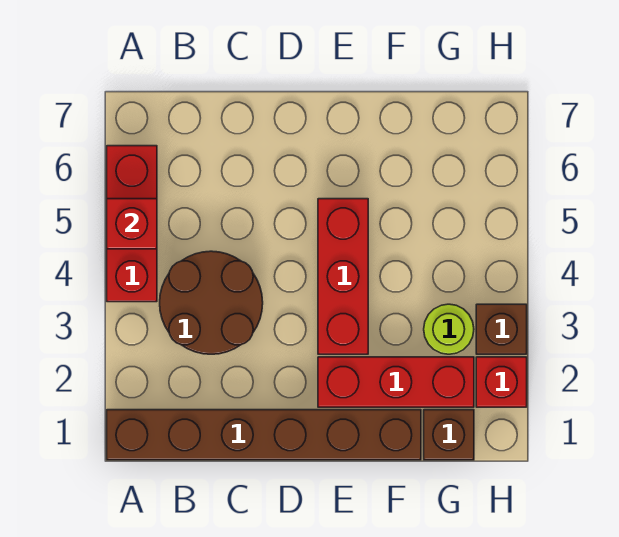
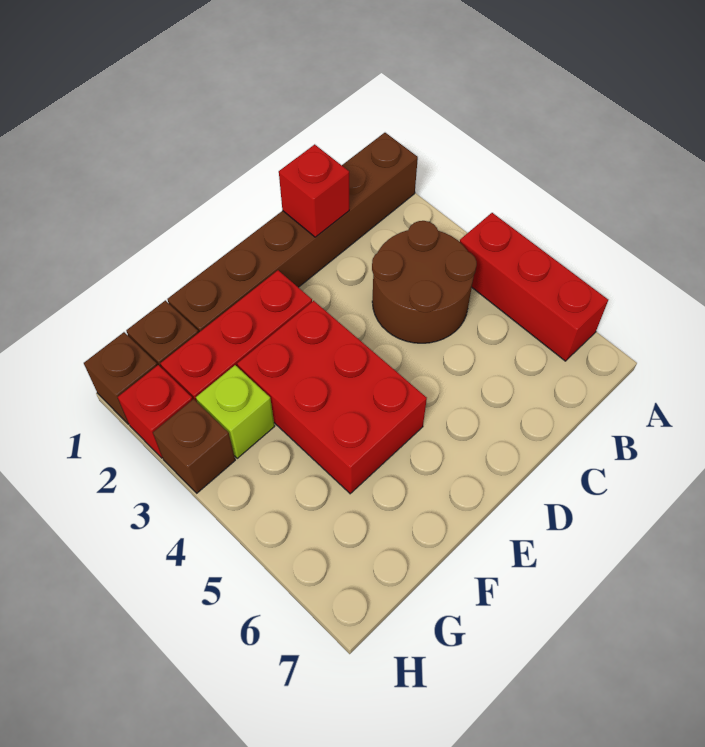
red brick A5 level 2 -> red brick C1 level 2
red brick E3:E5 level 1 -> red brick E3:F5 level 1
lime round brick G3 level 1 -> lime brick G3 level 1
none -> brown brick H1 level 1

